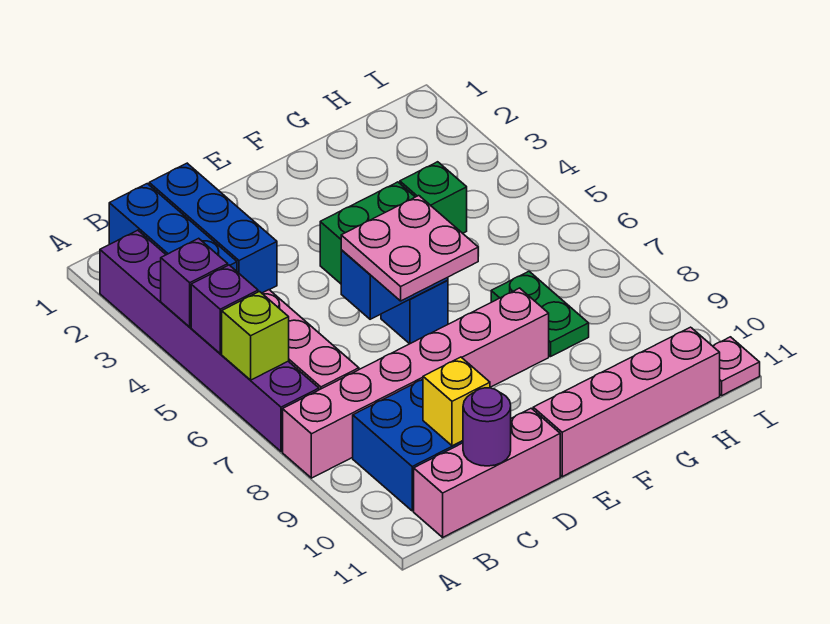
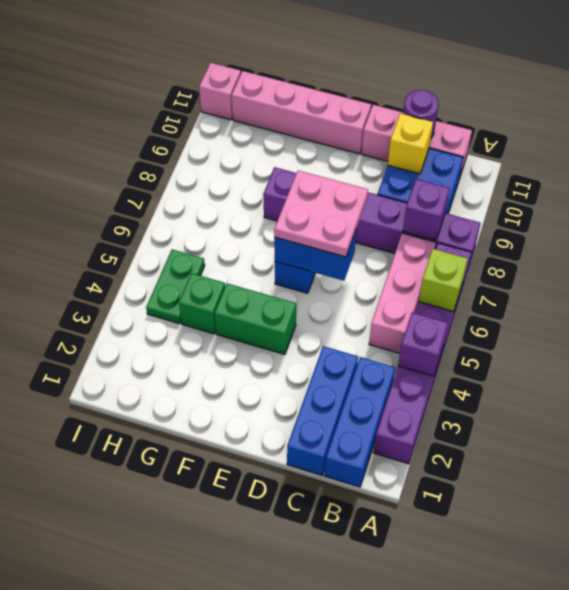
purple brick A5 level 2 -> purple brick B8 level 2
pink brick A8:F8 level 1 -> purple brick A8:F8 level 1
green plate G7:G8 level 1 -> green plate H4:H5 level 1
pink plate I11 level 1 -> pink brick I11 level 1

